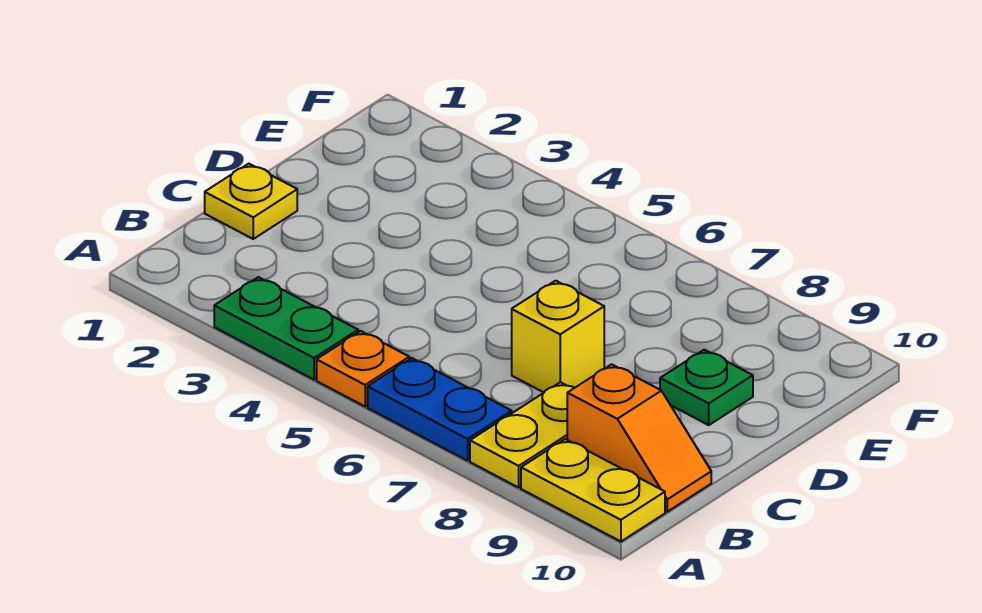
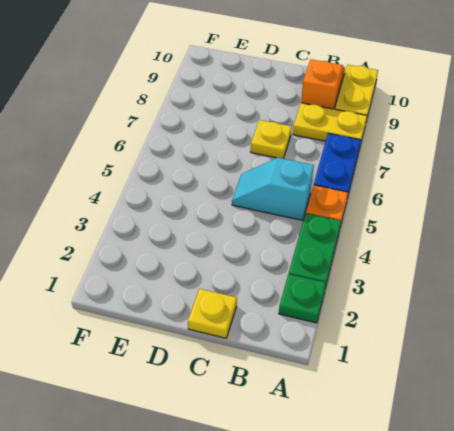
none -> cyan slope B5:C5 level 1 top B
yellow brick C7 level 1 -> yellow plate C7 level 1
green plate D9 level 1 -> green plate A2 level 1

